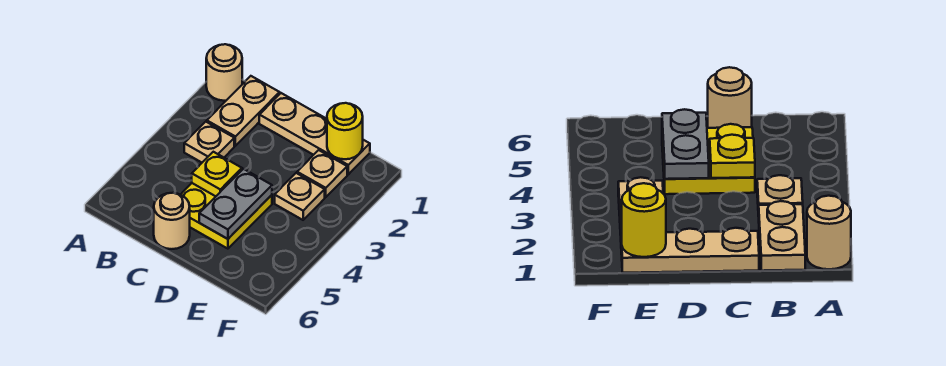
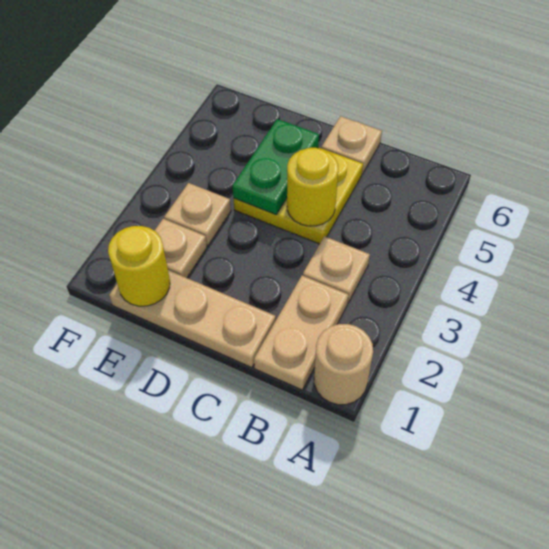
yellow plate C4 level 2 -> yellow round brick C4 level 2
tan round brick C6 level 1 -> tan plate C6 level 1
grey plate D4:D5 level 2 -> green plate D4:D5 level 2

